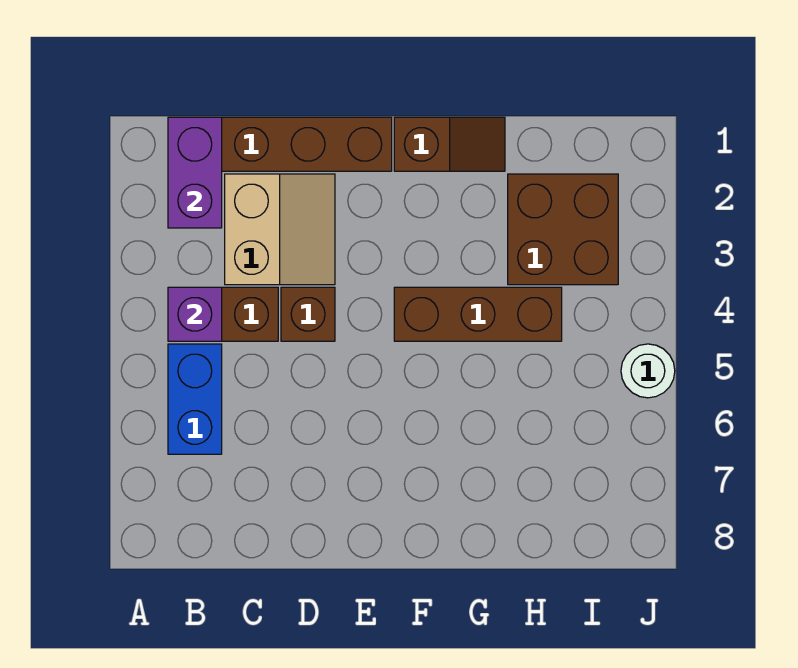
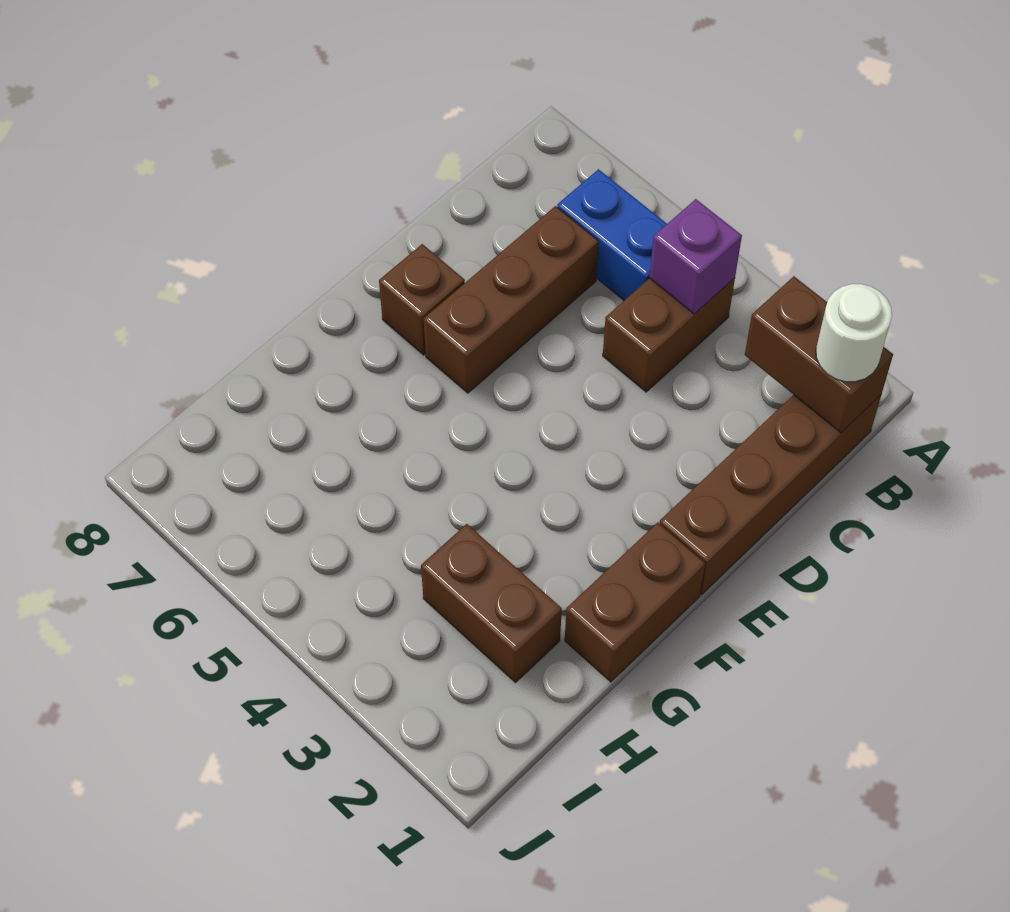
purple brick B1:B2 level 2 -> brown brick B1:B2 level 2
tan slope C2:D3 level 1 top C -> none
brown brick D4 level 1 -> brown brick E7 level 1
brown slope F1:G1 level 1 top F -> brown brick F1:G1 level 1
brown brick F4:H4 level 1 -> brown brick C6:E6 level 1
brown brick H2:I3 level 1 -> brown brick H2:H3 level 1
white round brick J5 level 1 -> white round brick B1 level 3

